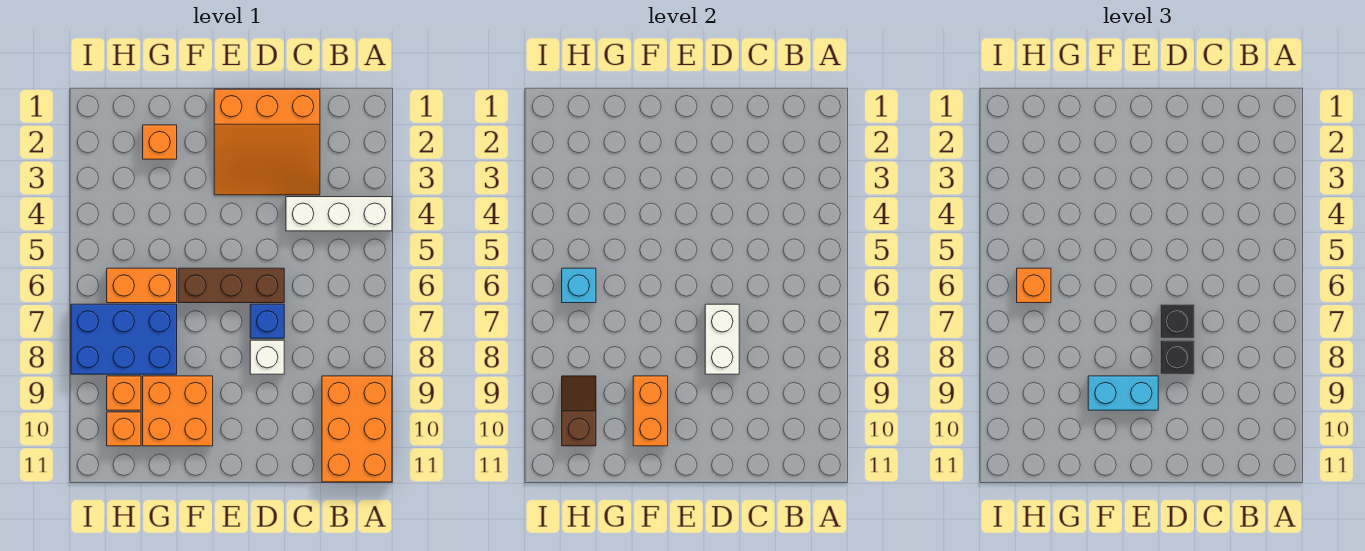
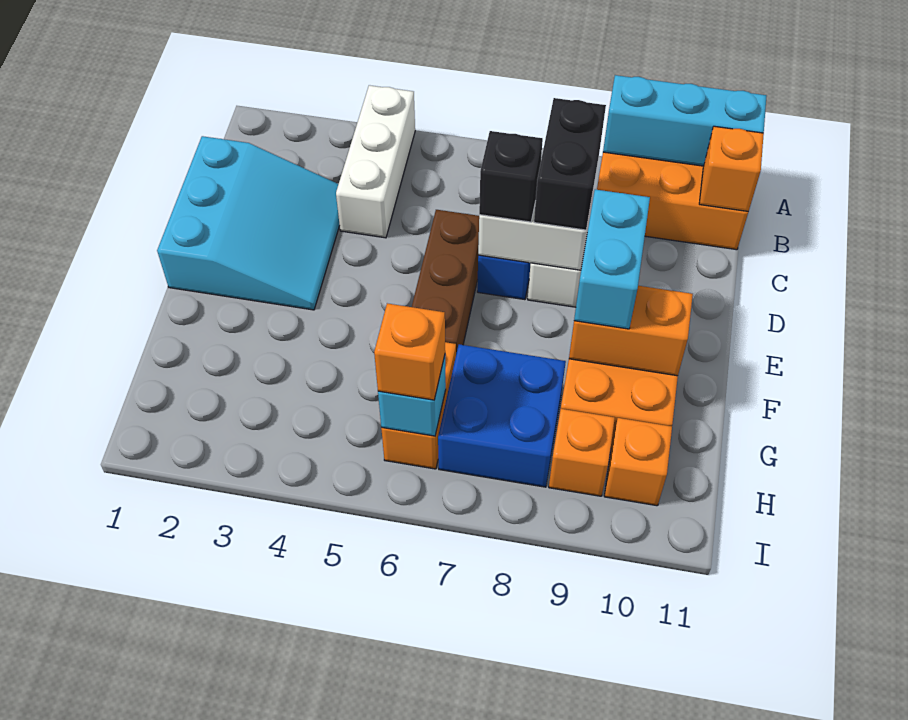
none -> cyan brick A9:A11 level 2
orange slope C1:E3 level 1 top 1 -> cyan slope C1:E3 level 1 top 1
black brick D8 level 3 -> black brick C8:D8 level 3
orange brick G2 level 1 -> orange brick B11 level 2
blue brick G7:I8 level 1 -> blue brick G7:H8 level 1
brown slope H9:H10 level 2 top 10 -> none

